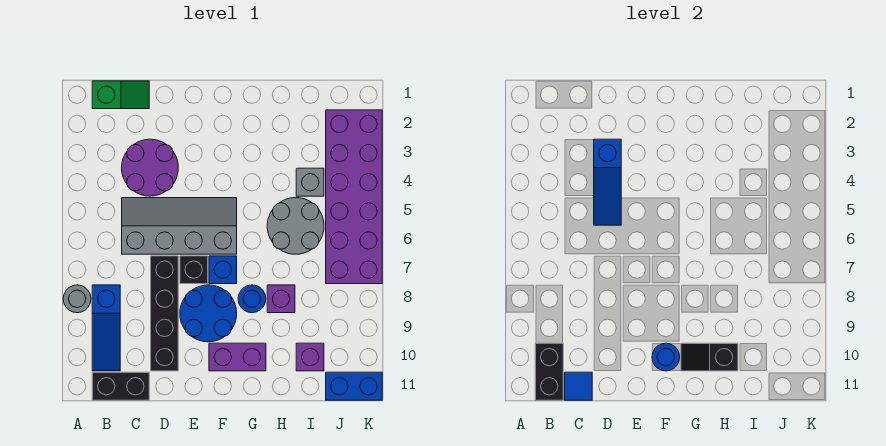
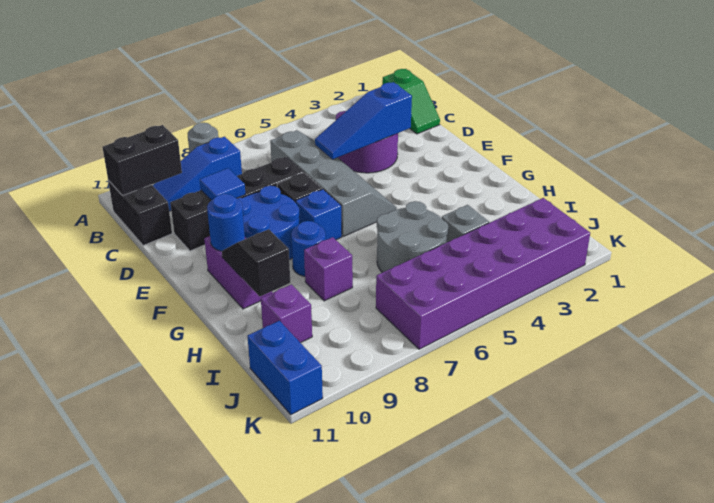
blue tile C11 level 2 -> blue tile D9 level 2

